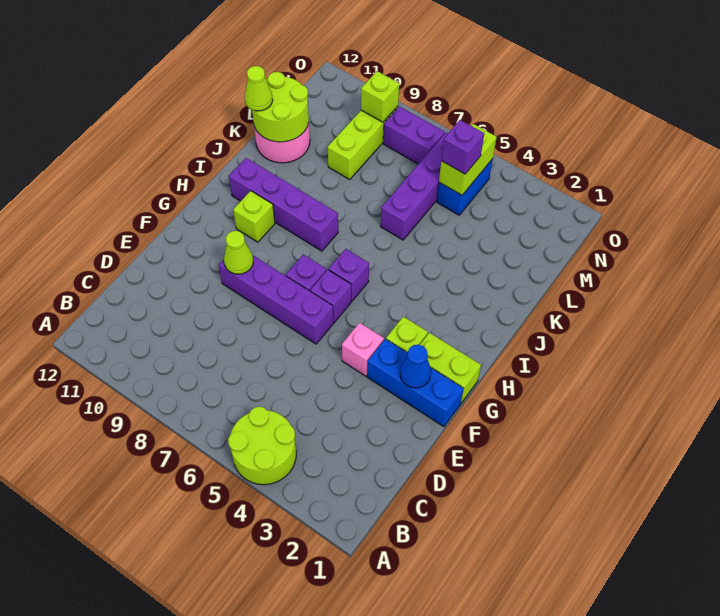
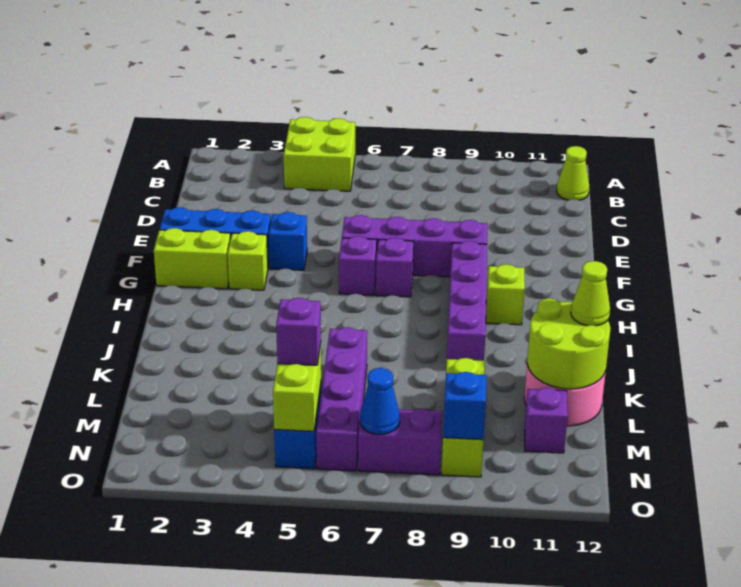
lime round brick A4:B5 level 1 -> lime brick A4:B5 level 1
blue cone F2 level 2 -> blue cone N7 level 2
pink brick F4 level 1 -> blue brick F4 level 1
lime cone F9 level 2 -> lime cone B12 level 1
purple brick H6 level 1 -> purple brick M11 level 1
purple brick I8:I11 level 1 -> purple brick G9:J9 level 1
lime brick N9 level 2 -> blue brick N9 level 2

